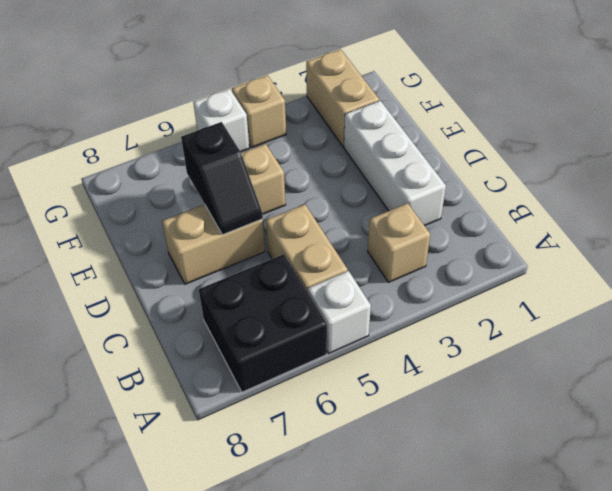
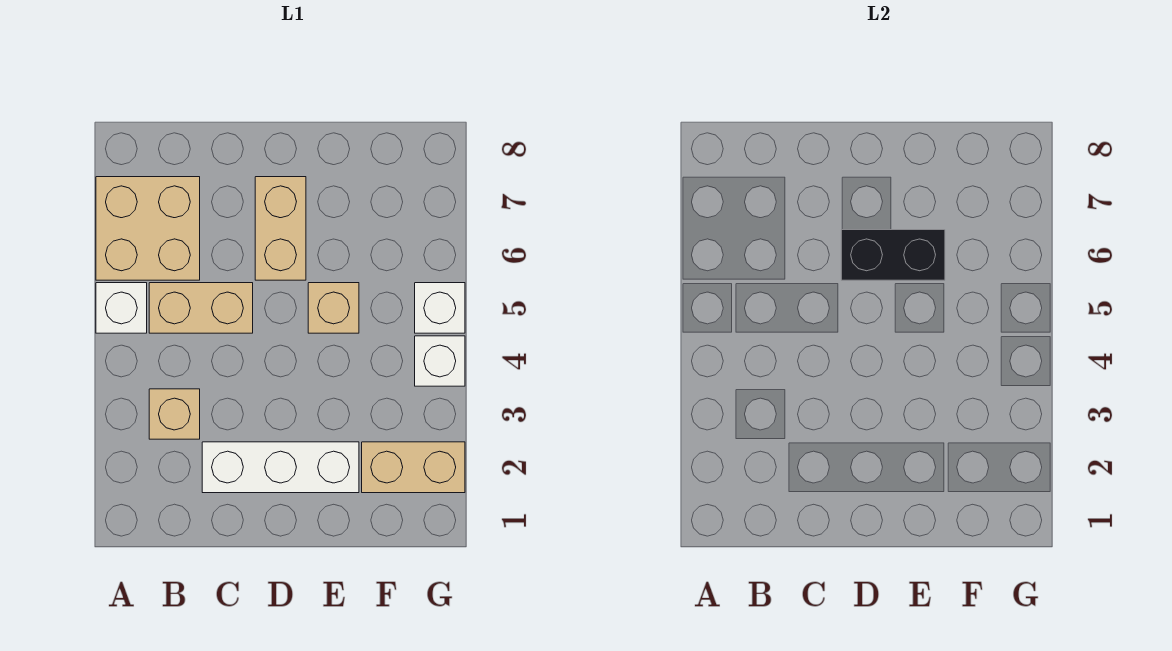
black brick A6:B7 level 1 -> tan brick A6:B7 level 1
black slope D6:E6 level 2 top E -> black brick D6:E6 level 2
tan brick G4 level 1 -> white brick G4 level 1

